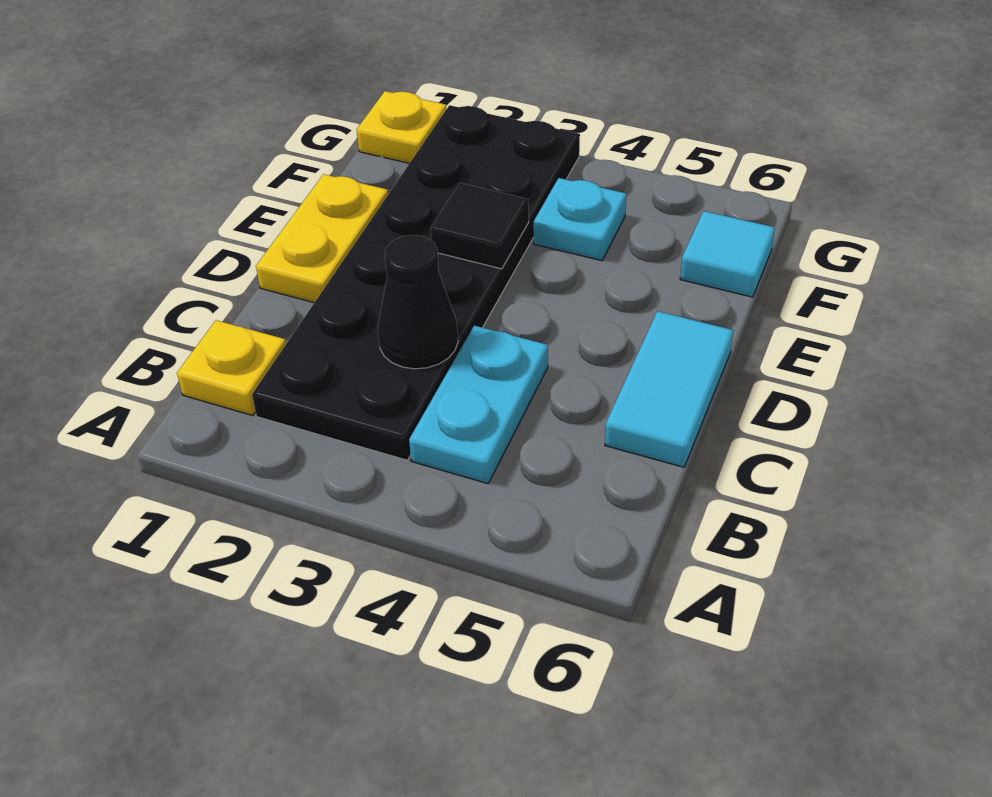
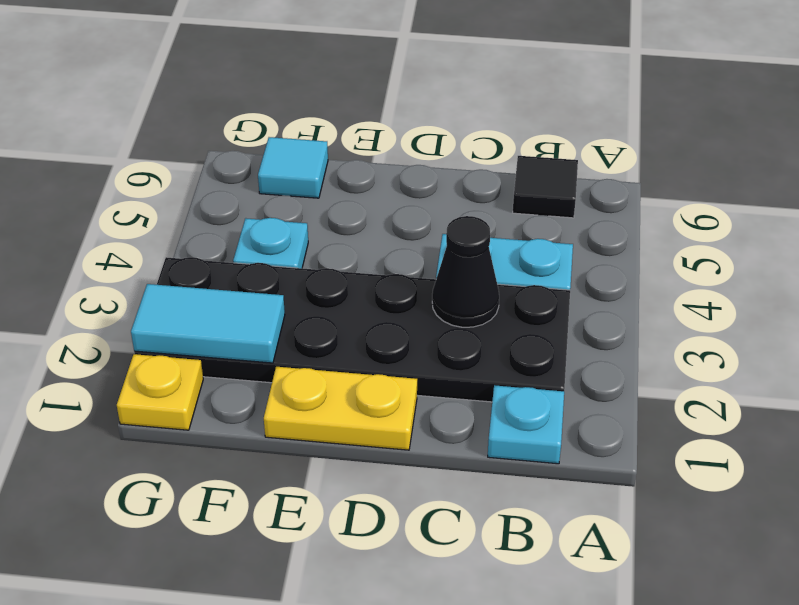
yellow plate B1 level 1 -> cyan plate B1 level 1
cyan tile C6:D6 level 1 -> cyan tile F2:G2 level 2
black tile E3 level 2 -> black tile B6 level 1

